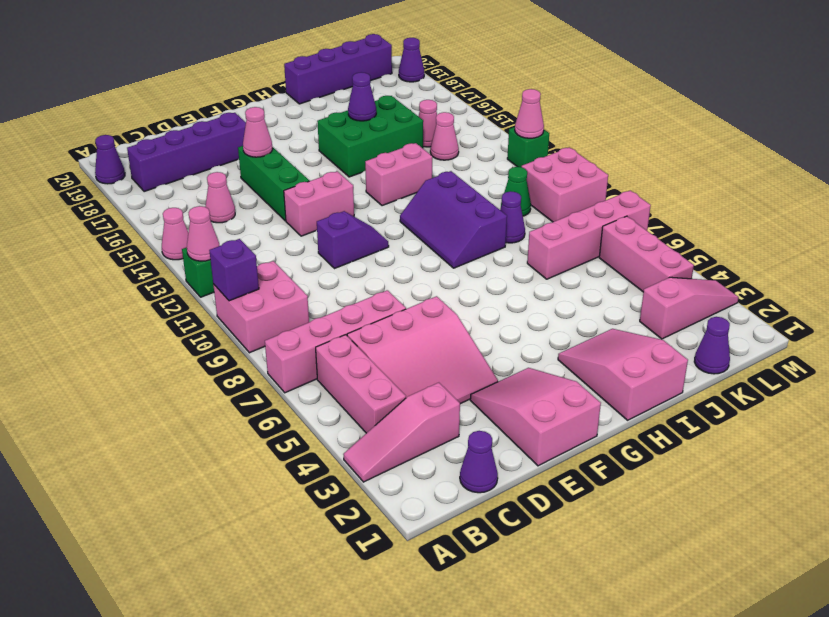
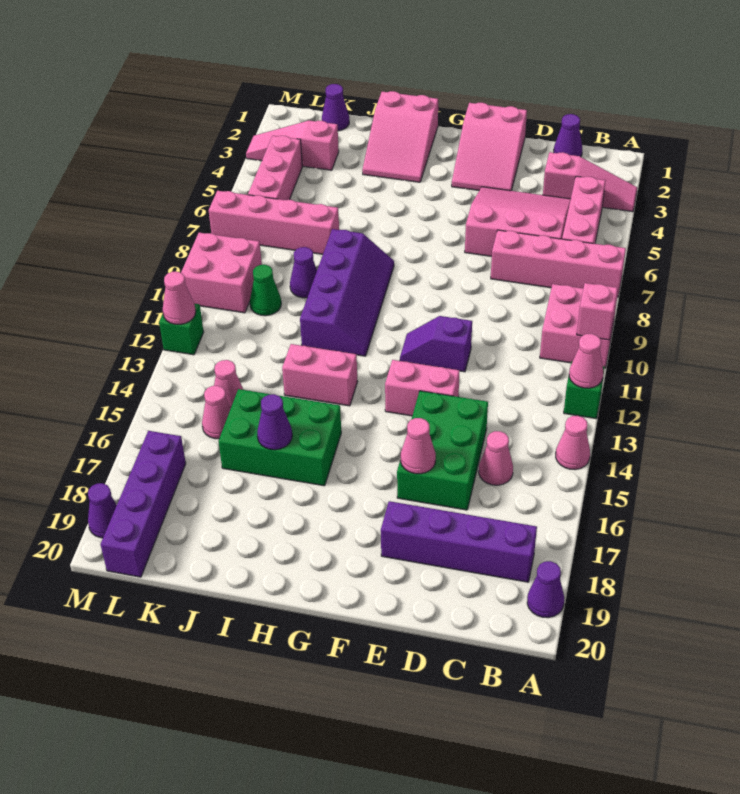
purple brick A10 level 2 -> pink brick A10 level 2
green brick E14:E16 level 1 -> green brick D14:E16 level 1
purple slope H9:I11 level 1 top I -> purple slope H8:I11 level 1 top I
purple brick I20:L20 level 1 -> purple brick L17:L20 level 1

